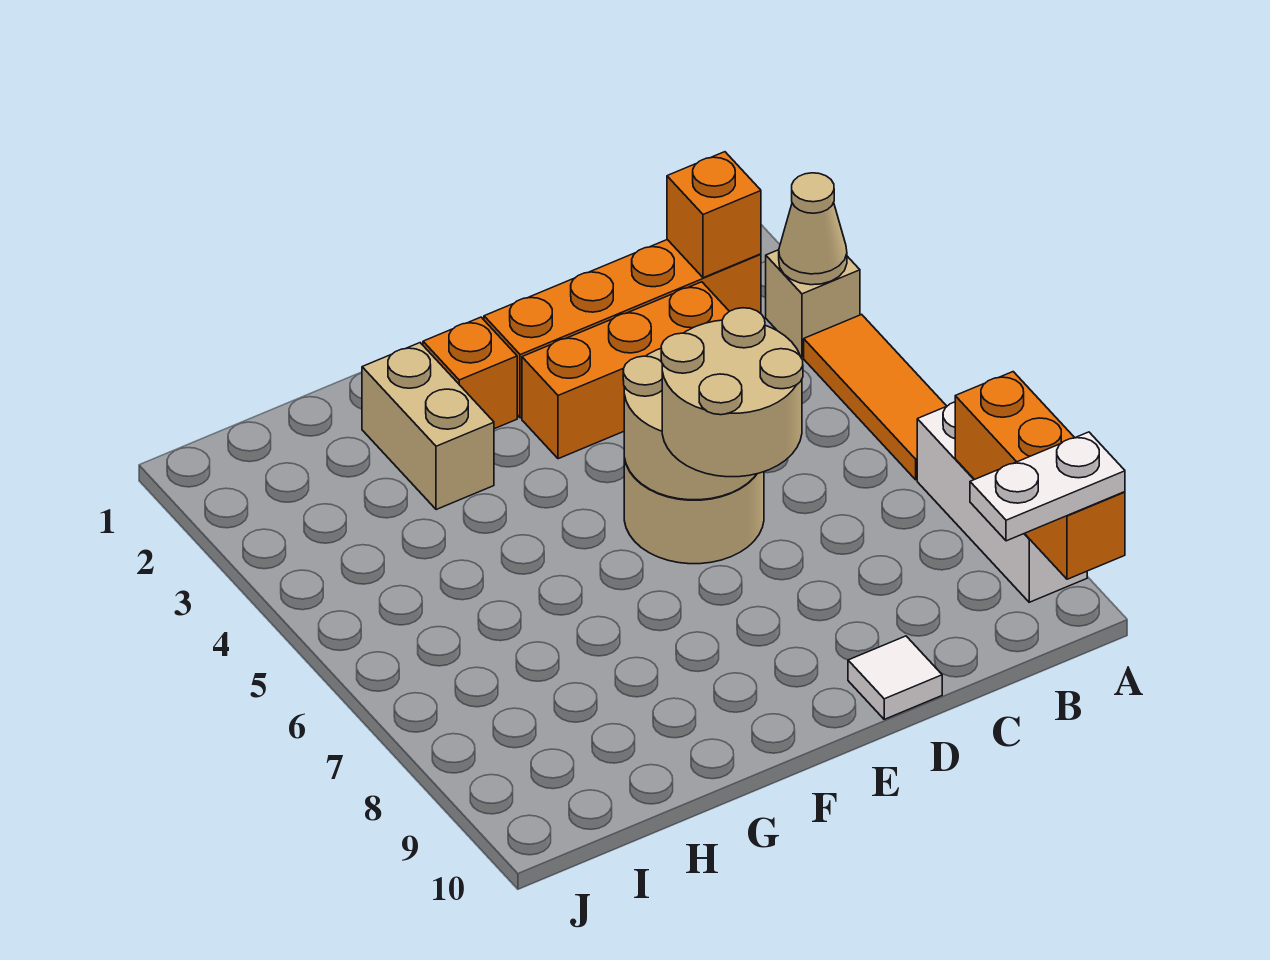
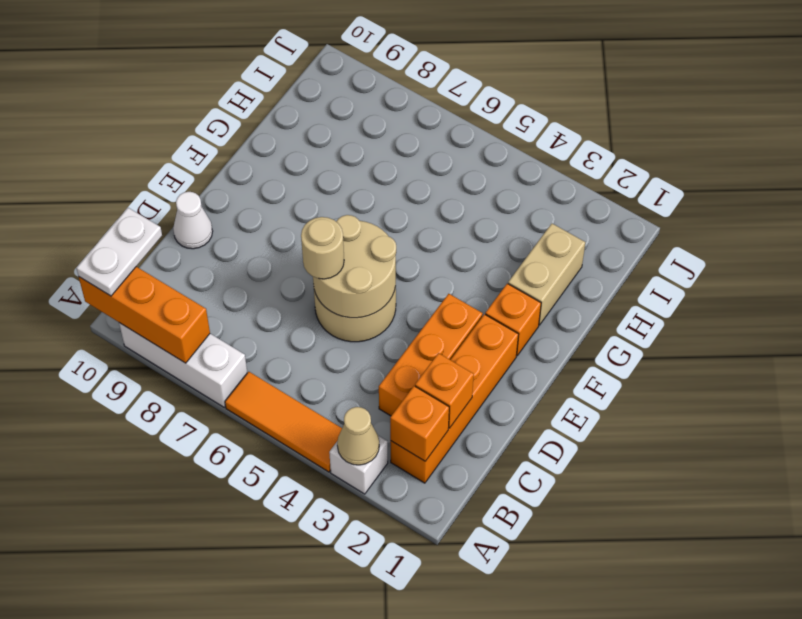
tan brick A3 level 1 -> white brick A3 level 1
none -> orange brick C2 level 2
tan round brick D6:E7 level 3 -> tan round brick D6 level 3
white tile D10 level 1 -> white cone D10 level 1
tan brick G2:G3 level 1 -> tan brick G2:H2 level 1

